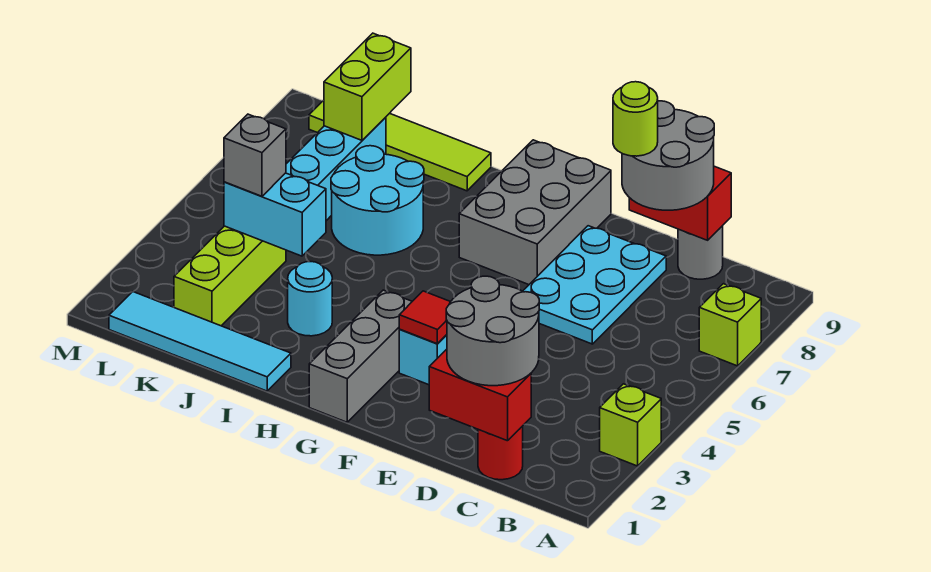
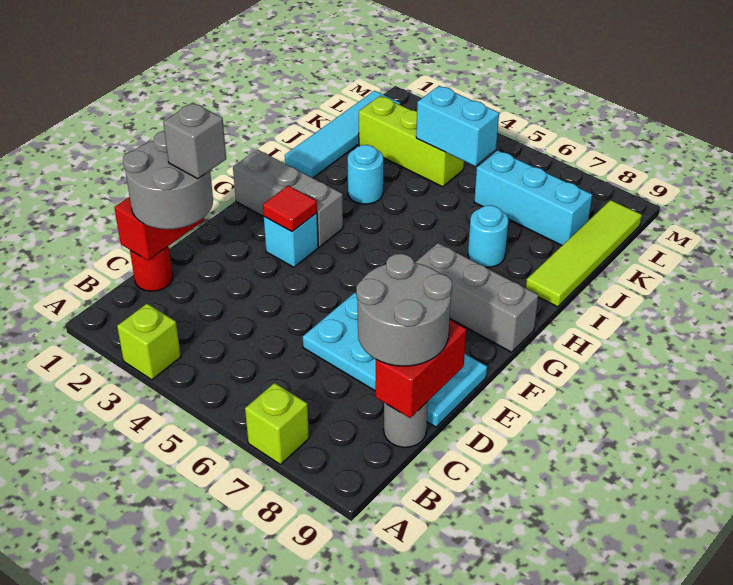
cyan plate D6:E8 level 1 -> cyan plate D6:E9 level 1
lime round brick D8 level 4 -> none
grey brick F7:G9 level 1 -> grey brick G7:G9 level 1
cyan round brick I6:J7 level 1 -> cyan round brick I7 level 1
cyan brick J4:K4 level 2 -> cyan brick K4:K5 level 2
grey brick K4 level 3 -> grey brick D2 level 4
lime brick K8:K9 level 2 -> none

